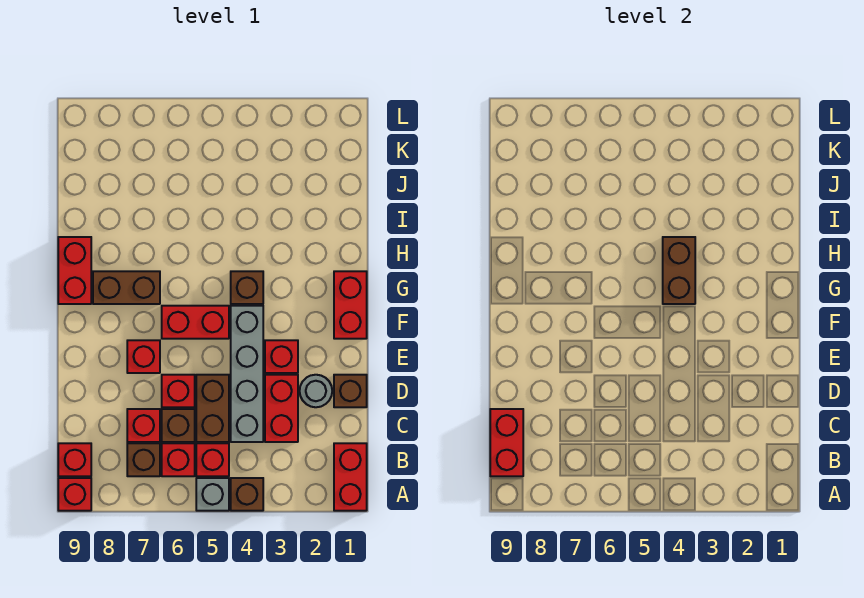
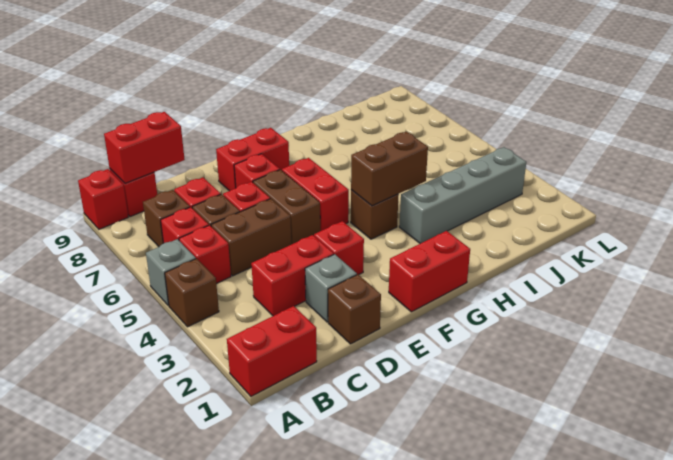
grey brick C4:F4 level 1 -> grey brick H3:K3 level 1
grey round brick D2 level 1 -> grey brick D2 level 1
brown brick G7:G8 level 1 -> brown brick E5:E6 level 1
red brick G9:H9 level 1 -> red brick E8:F8 level 1

